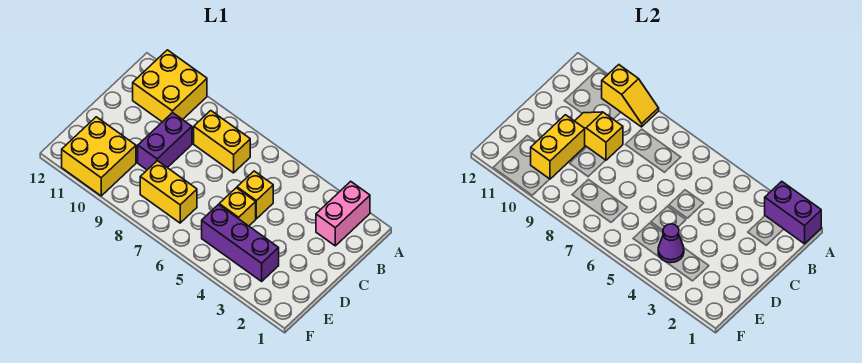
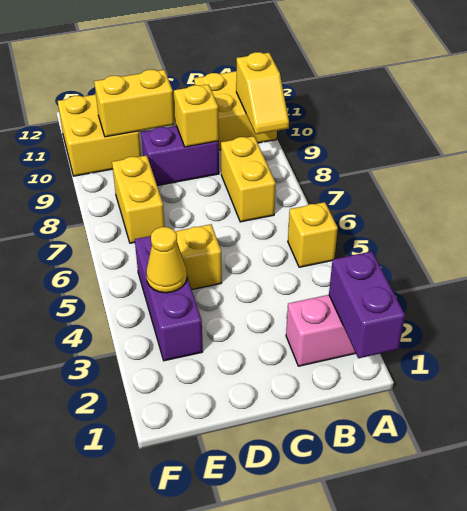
yellow brick C5 level 1 -> yellow brick A5 level 1
purple cone E4 level 2 -> yellow cone E4 level 2

